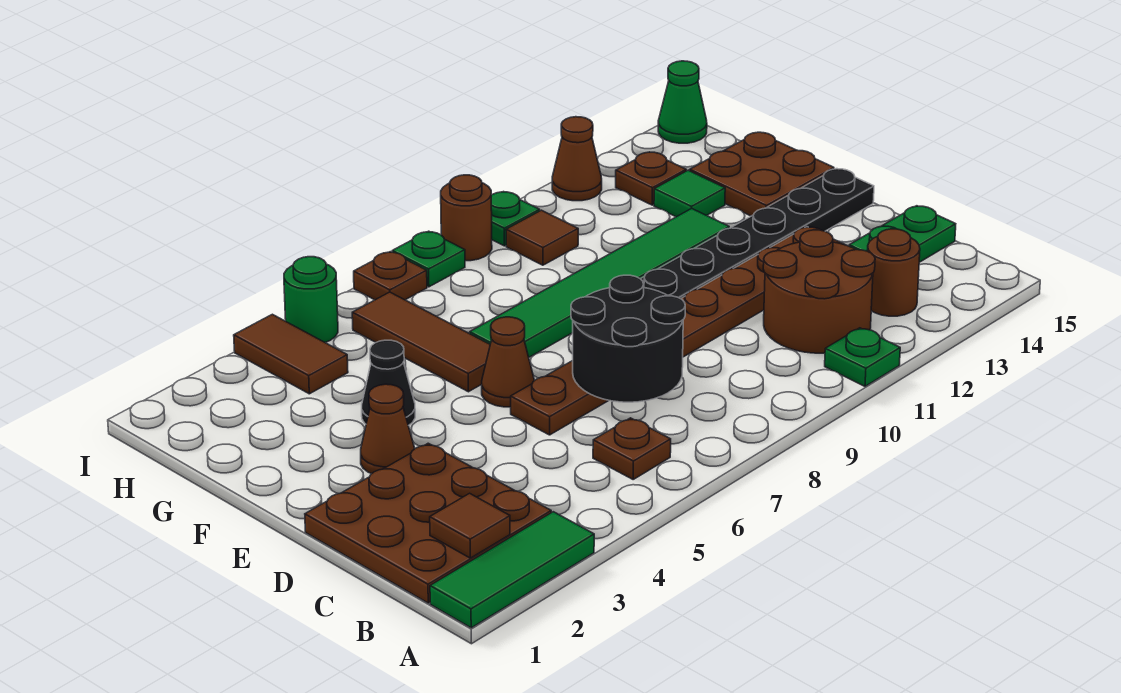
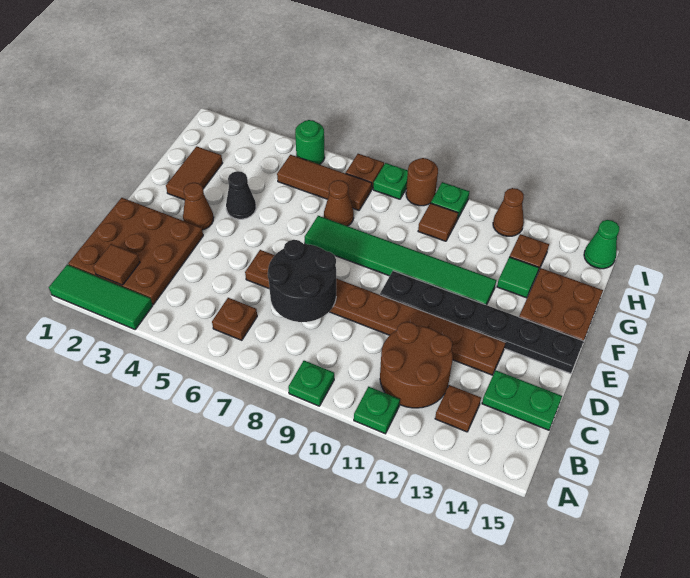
none -> green plate A9 level 1
brown round brick B13 level 1 -> brown plate B13 level 1
brown cone E6 level 1 -> brown cone G7 level 1
brown tile F6:H6 level 1 -> brown tile H5:H7 level 1
brown tile H4:I4 level 1 -> brown tile F2:G2 level 1

